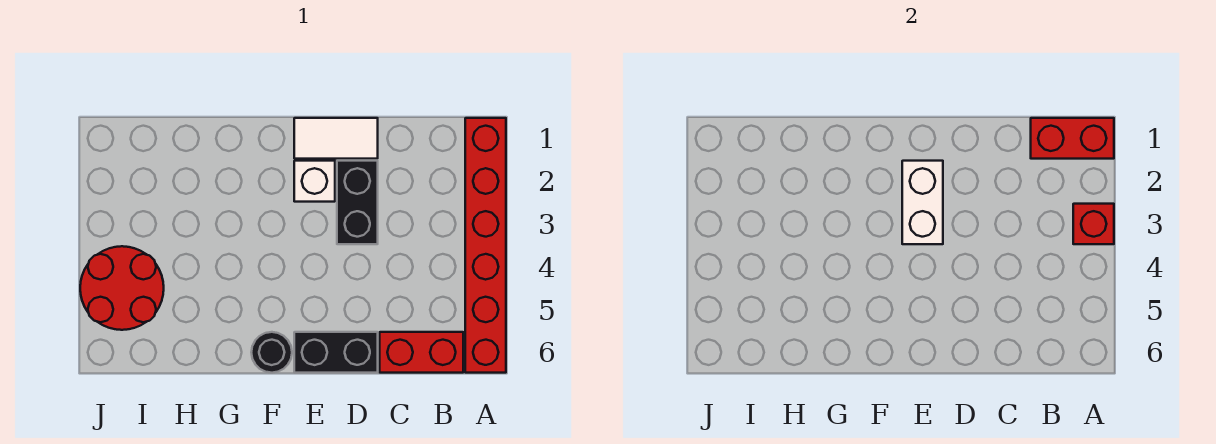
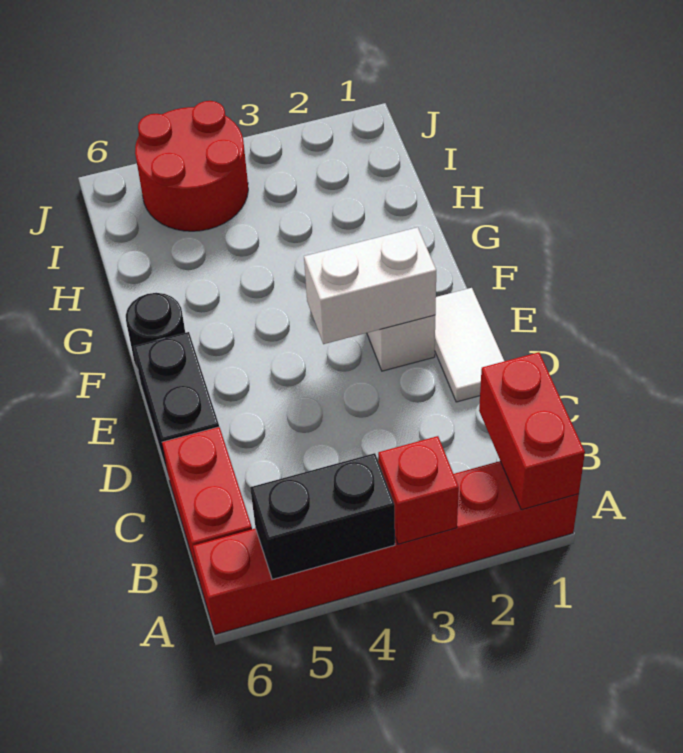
black brick D2:D3 level 1 -> black brick A4:A5 level 2

